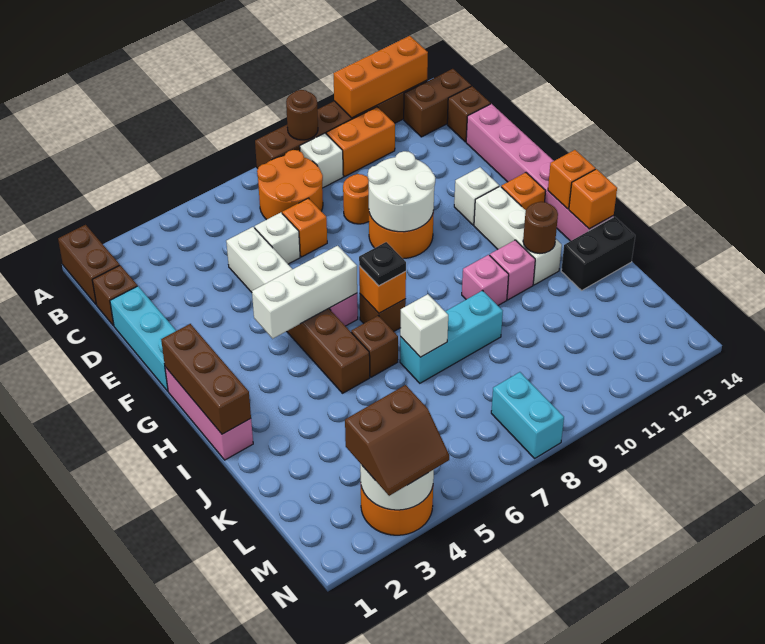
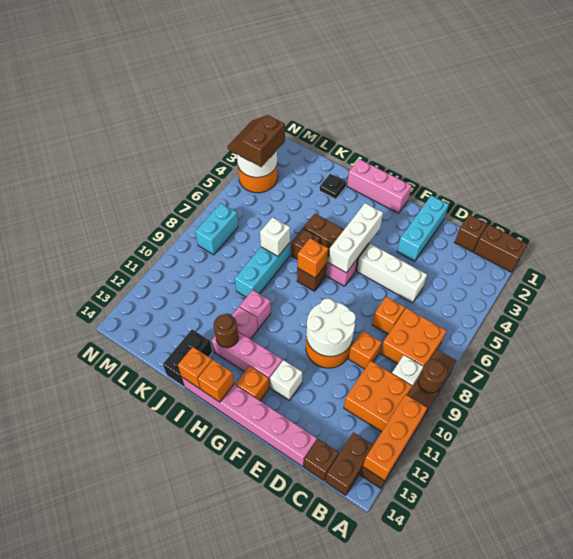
orange round brick B7:C8 level 1 -> orange brick B7:C8 level 1
orange brick B10:B11 level 1 -> orange brick B10:C11 level 1
cyan brick D1:F1 level 1 -> cyan brick E1:E3 level 1
white brick D6 level 1 -> none
orange round brick D9 level 1 -> orange brick D9 level 1
brown brick G1:I1 level 2 -> none
white brick G12:I12 level 1 -> pink brick G12:I12 level 1
black plate H7 level 3 -> black plate J2 level 1
cyan brick M8:N8 level 1 -> cyan brick M7:M8 level 1

